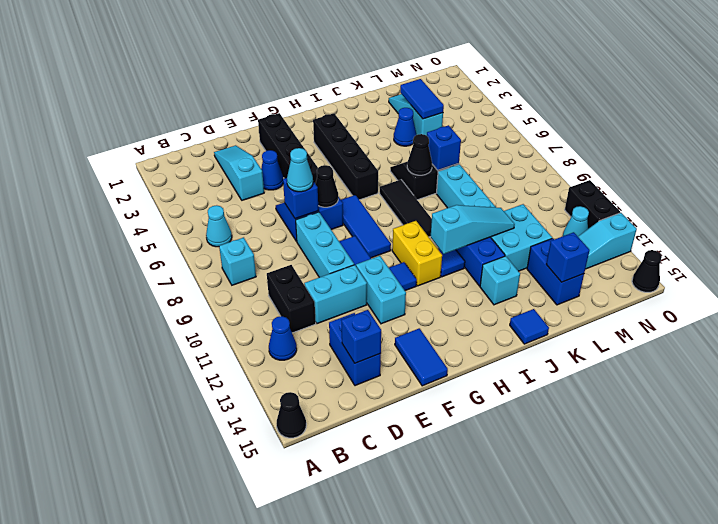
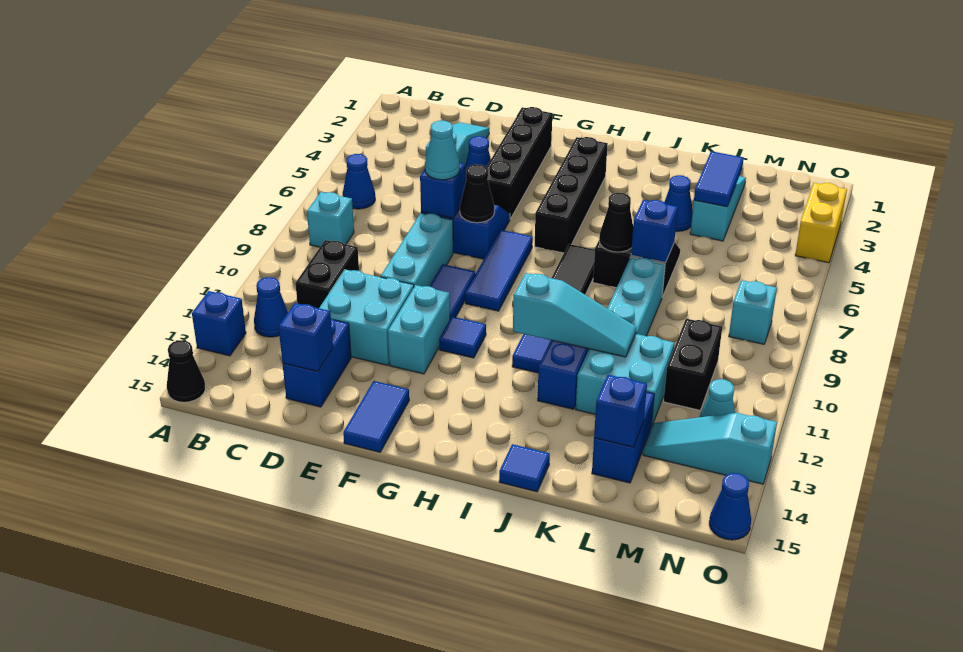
none -> blue brick A13 level 1
cyan cone B6 level 1 -> blue cone B6 level 1
cyan brick D11:E11 level 1 -> cyan brick D11:E12 level 1
yellow brick H10:H11 level 1 -> yellow brick O3:O4 level 1
cyan brick J13 level 1 -> cyan brick N8 level 1
black brick O11:O12 level 1 -> black brick M10:M11 level 1
black cone O15 level 1 -> blue cone O15 level 1

